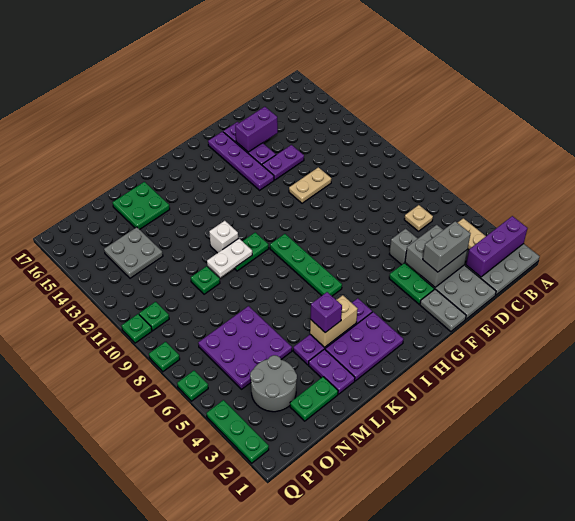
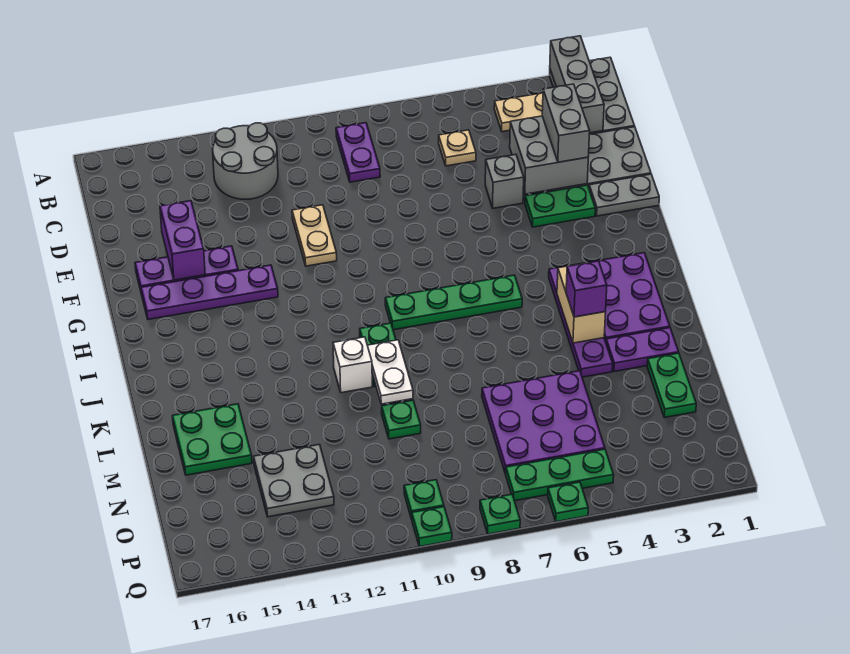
purple brick A2:C2 level 2 -> grey brick A2:C2 level 2
purple plate E13:F13 level 1 -> purple plate B9:C9 level 1
grey round brick N3:O4 level 1 -> grey round brick B12:C13 level 1
green plate Q2:Q4 level 1 -> green plate P5:P7 level 1

